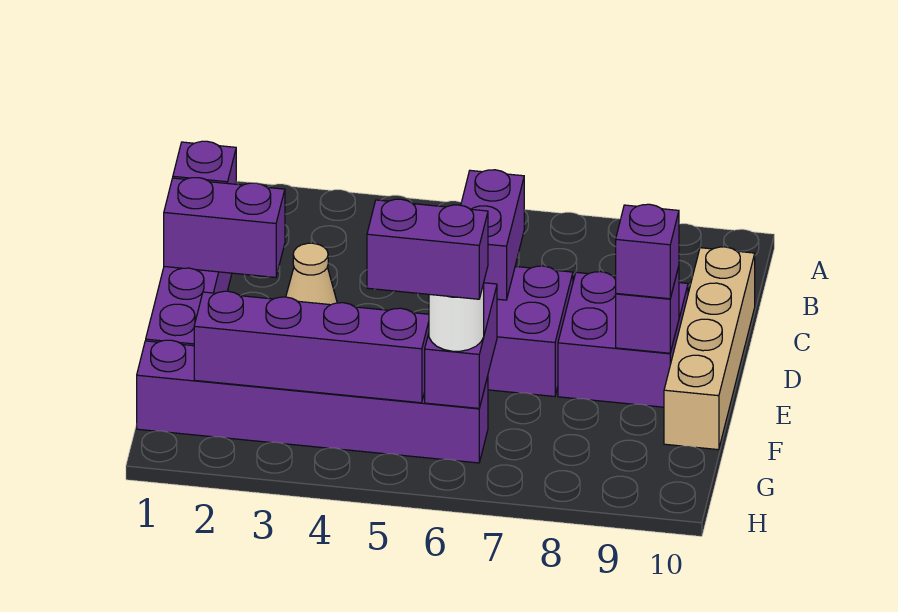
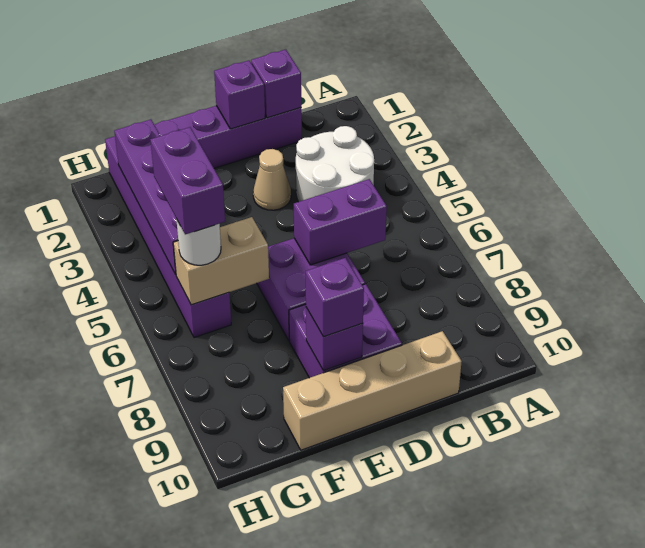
none -> white round brick B3:C4 level 1
purple brick D1:D2 level 2 -> purple brick D1 level 2
purple brick F6:G6 level 2 -> tan brick F6:G6 level 2

